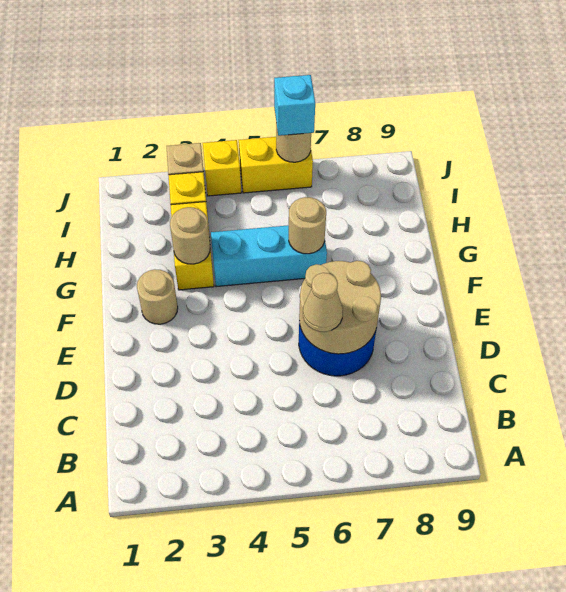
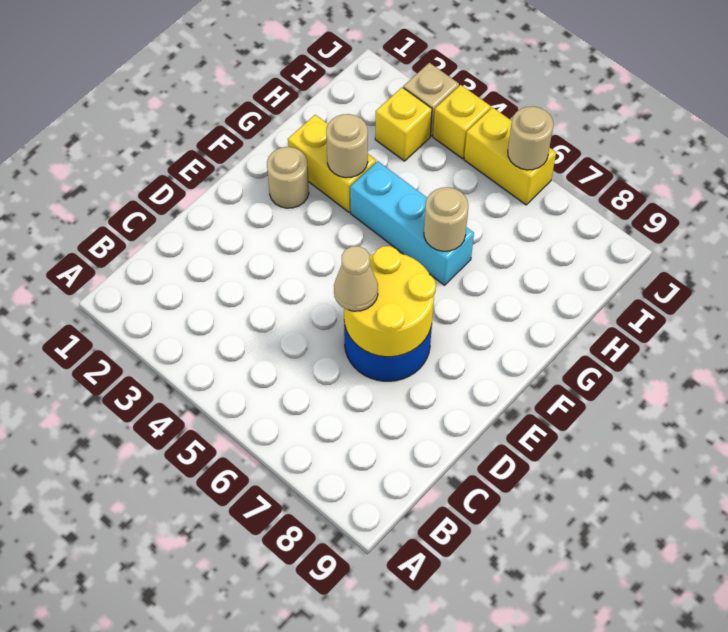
tan round brick D6:E7 level 2 -> yellow round brick D6:E7 level 2
yellow brick G3:H3 level 1 -> yellow brick G2:G3 level 1
cyan brick J6 level 3 -> none

